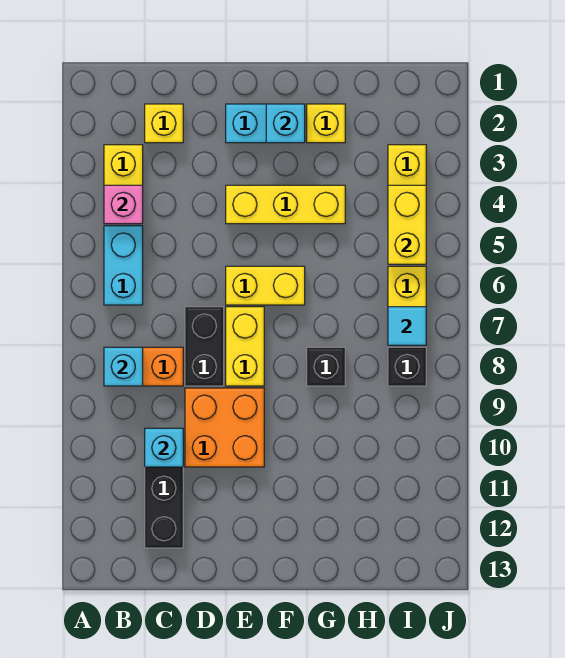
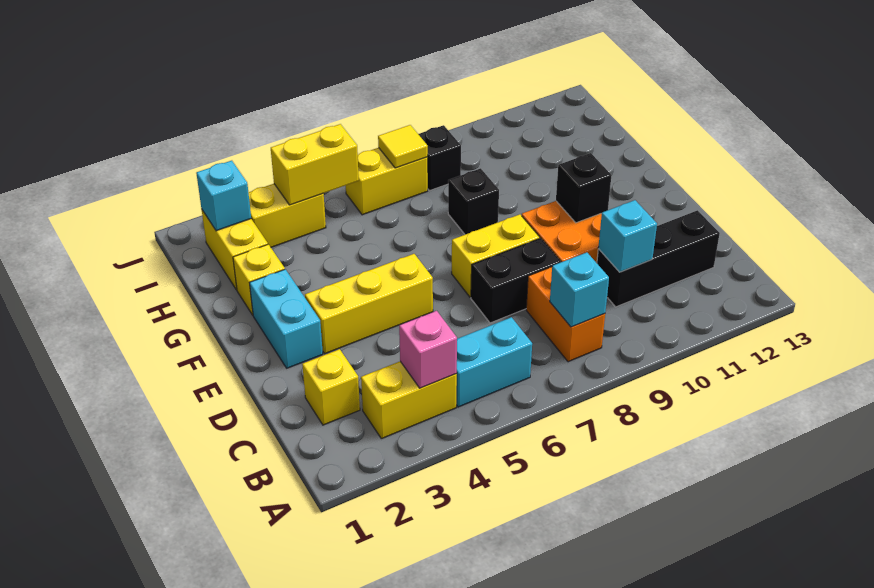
yellow brick E4:G4 level 1 -> yellow brick E3:E5 level 1
yellow brick E6:F6 level 1 -> yellow brick H2:I2 level 1
none -> black brick E10 level 2
cyan brick F2 level 2 -> cyan brick I2 level 2
cyan tile I7 level 2 -> yellow tile I7 level 2

